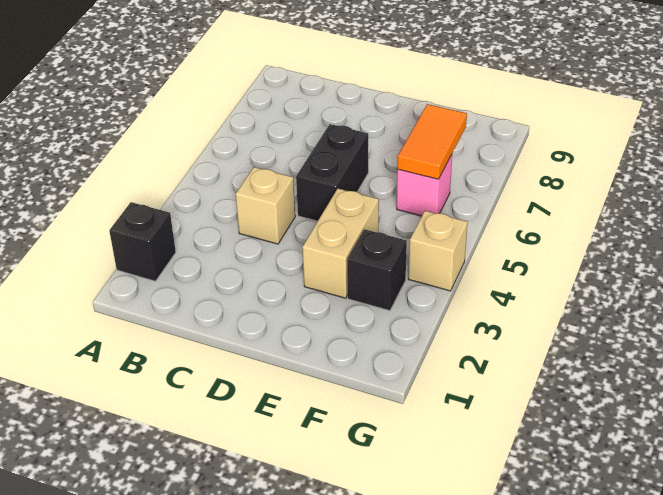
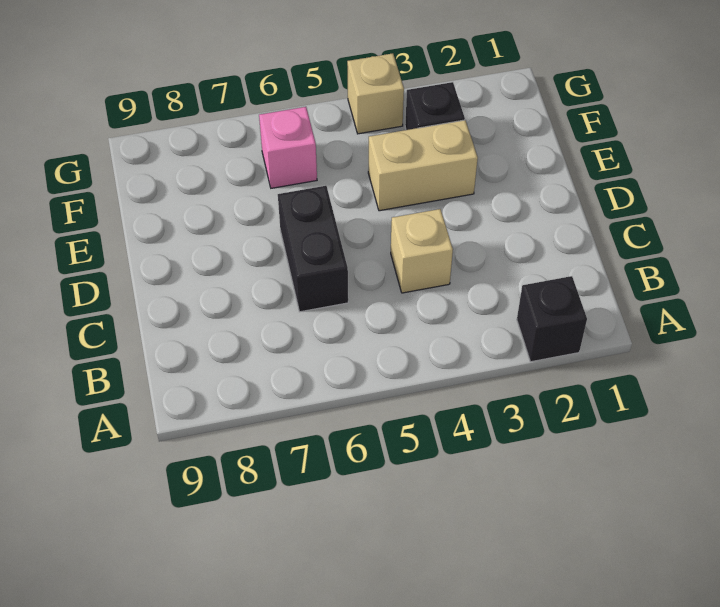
black brick D5:D6 level 1 -> black brick C6:D6 level 1
orange tile F6:F7 level 2 -> none

